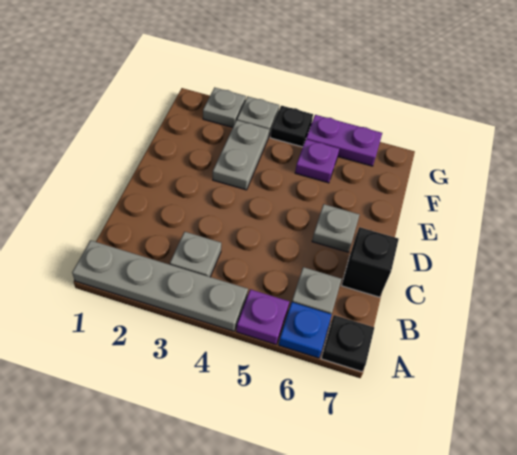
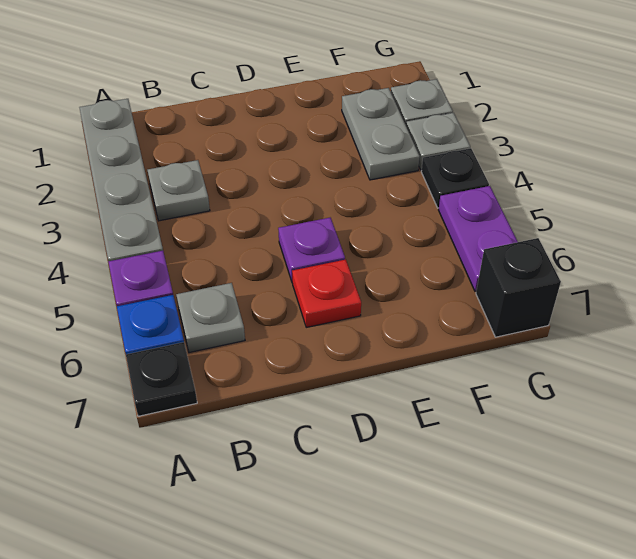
black brick C7 level 1 -> black brick G7 level 1
grey plate D6 level 1 -> red plate D6 level 1
grey plate E3:F3 level 1 -> grey plate F2:F3 level 1
purple plate F5 level 1 -> purple plate D5 level 1

